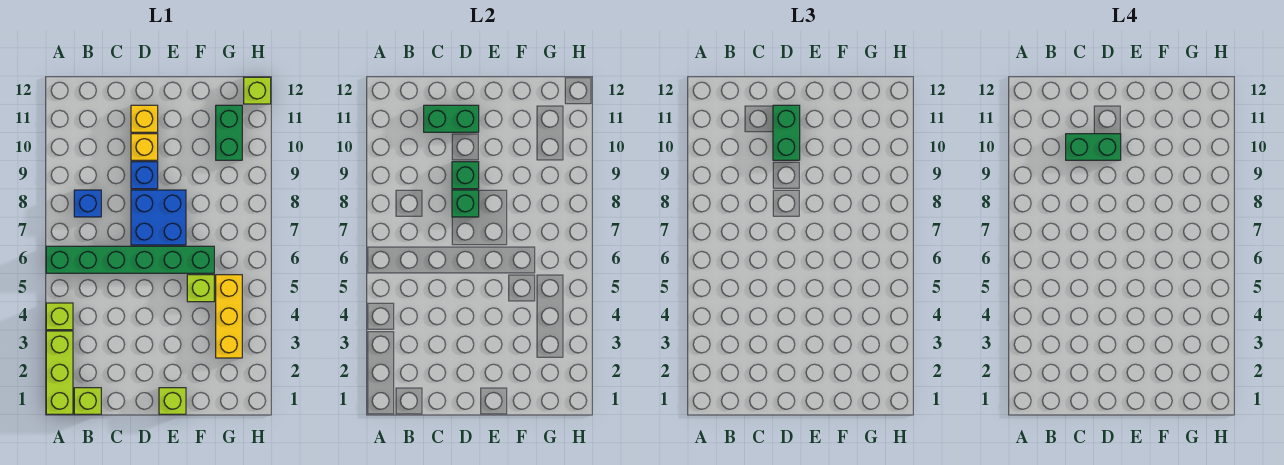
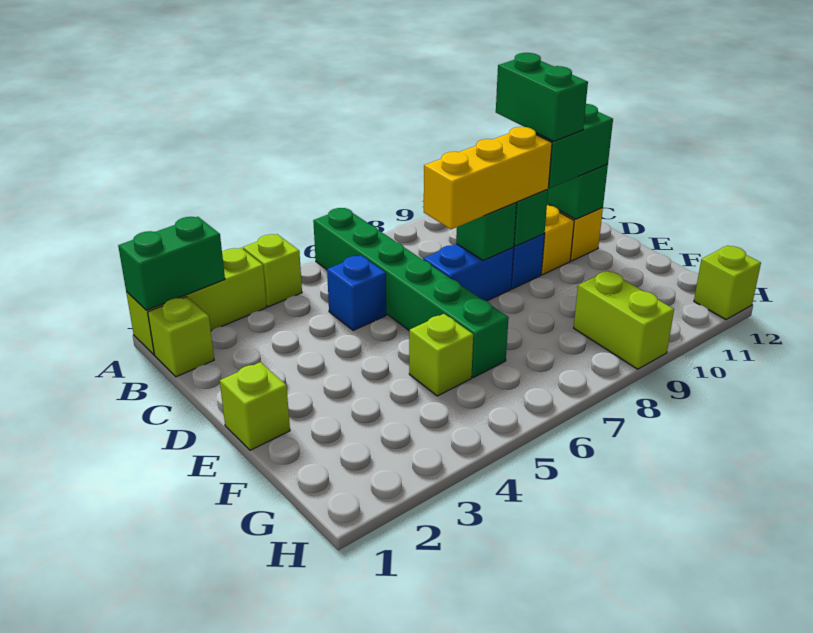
blue brick B8 level 1 -> blue brick C5 level 1
blue brick D7:E8 level 1 -> blue brick D7:D8 level 1
yellow brick G3:G5 level 1 -> yellow brick D7:D9 level 3
none -> lime brick G9:H9 level 1
green brick G10:G11 level 1 -> green brick A1:A2 level 2

